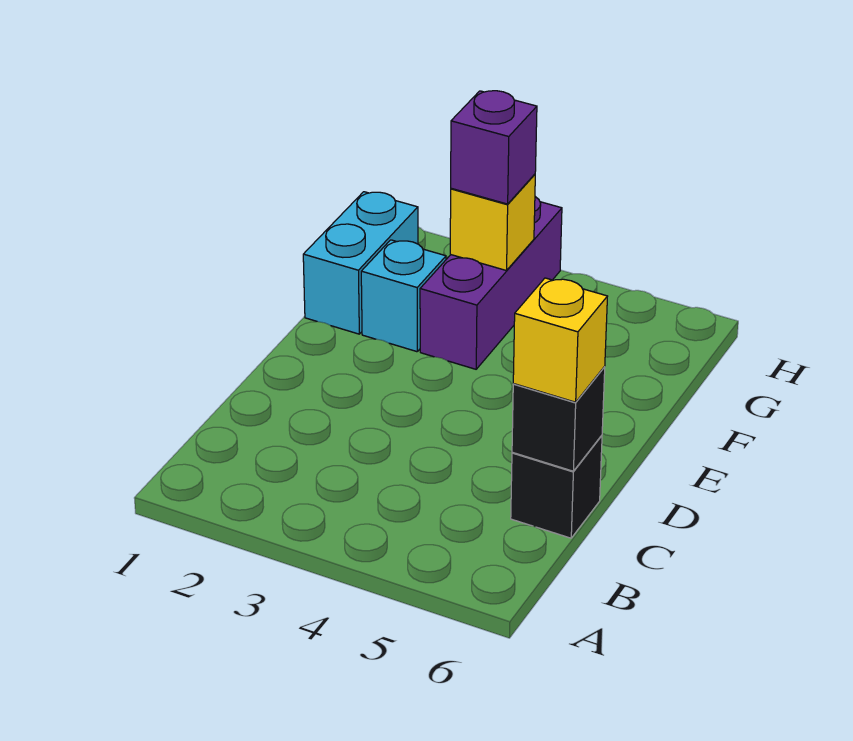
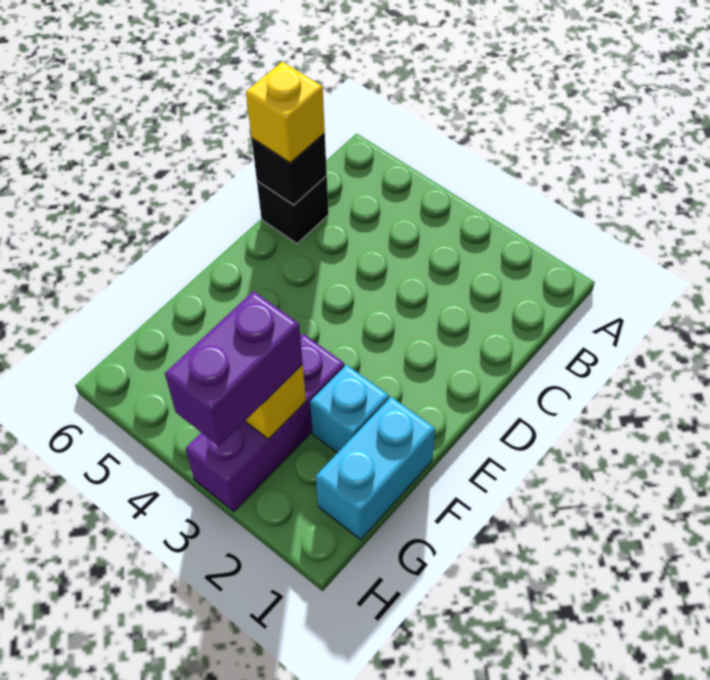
purple brick G3 level 3 -> purple brick G3:H3 level 3

